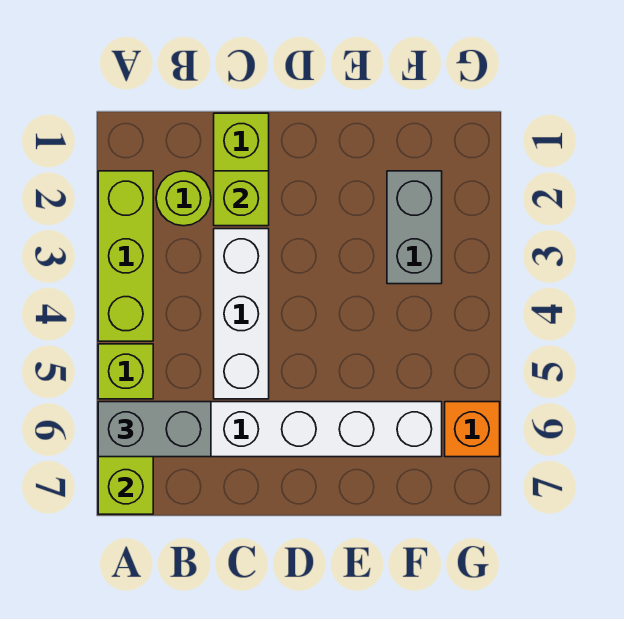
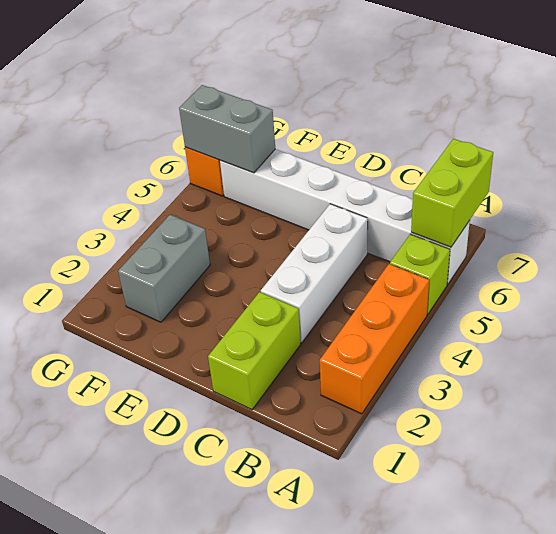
lime brick A2:A4 level 1 -> orange brick A2:A4 level 1
grey brick A6:B6 level 3 -> grey brick F6:G6 level 2
lime round brick B2 level 1 -> none
lime brick C2 level 2 -> none

